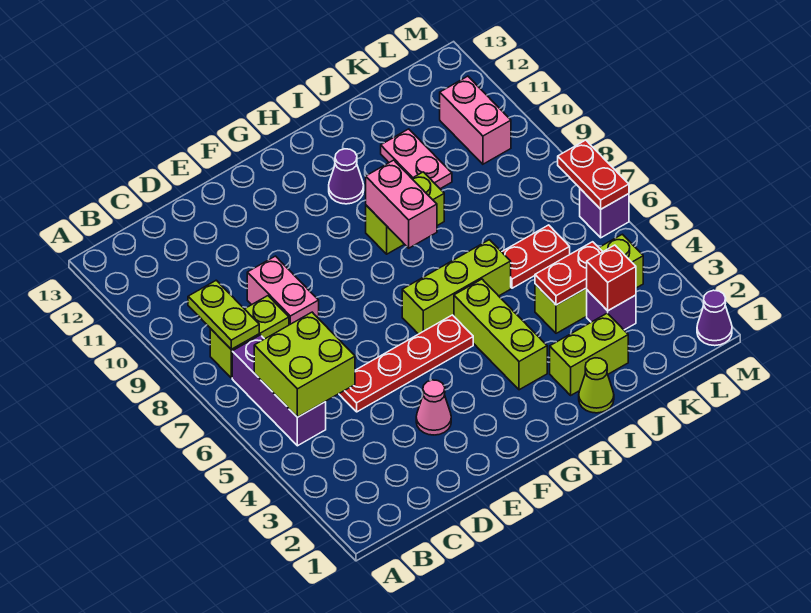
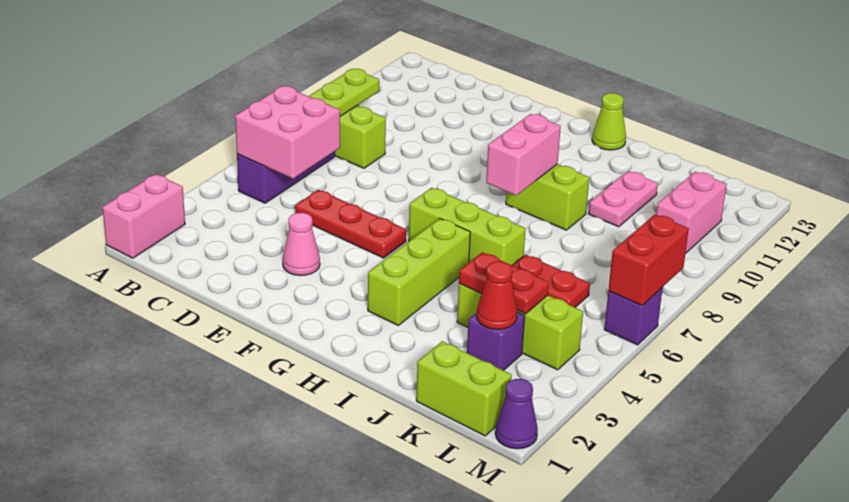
lime brick B5:C6 level 2 -> pink brick B5:C6 level 2
red plate D5:G5 level 1 -> red plate D5:F5 level 1
pink brick D8:D9 level 1 -> pink brick A1:A2 level 1
purple cone H11 level 1 -> none
lime cone I1 level 1 -> lime cone H13 level 1
lime brick I2:J2 level 1 -> lime brick K1:L1 level 1
red brick K3 level 2 -> red cone K3 level 2
red plate M6:M7 level 2 -> red brick M6:M7 level 2

